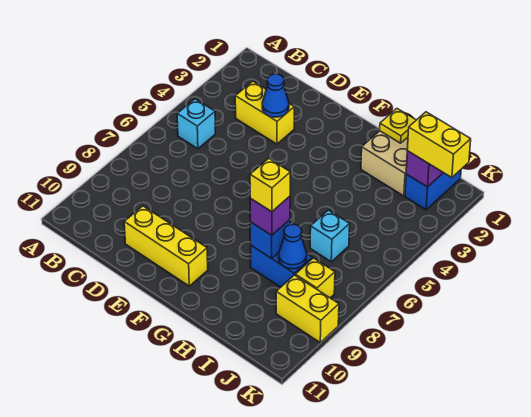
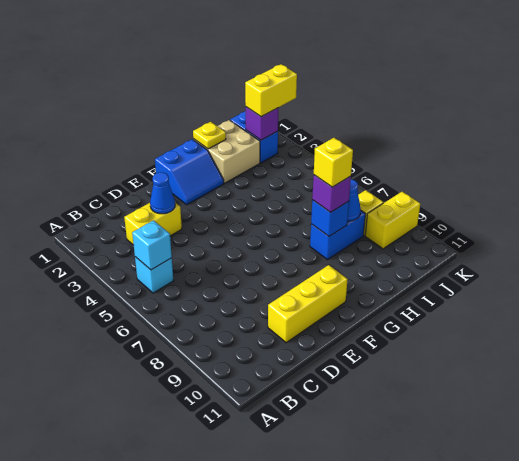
none -> blue slope F1:G2 level 1 top 1
cyan brick I6 level 1 -> cyan brick B5 level 2

